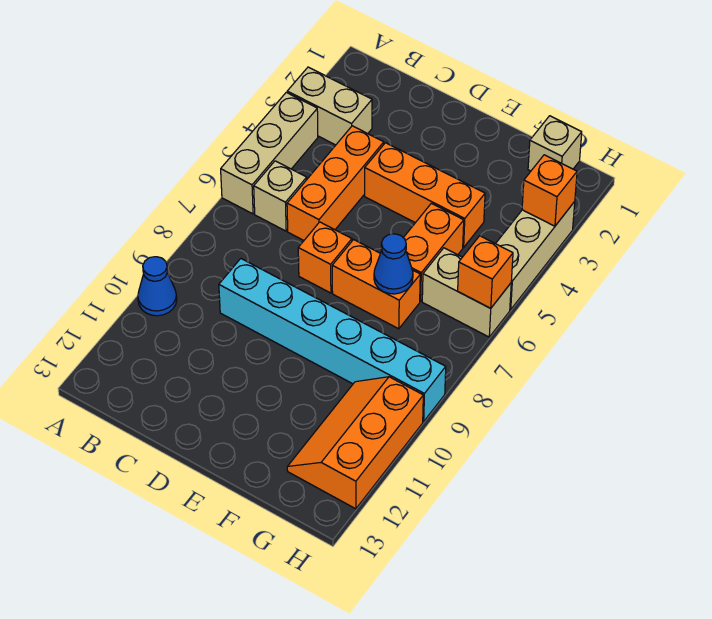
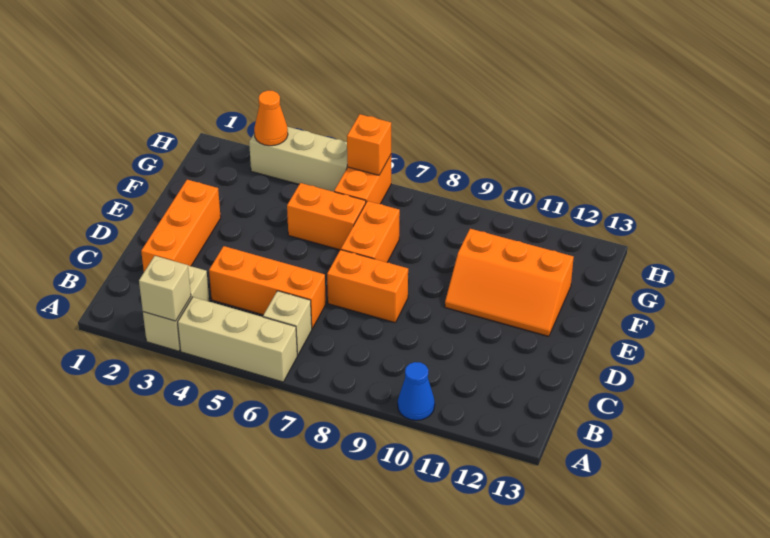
cyan brick C9:H9 level 1 -> none
orange brick D4:F4 level 1 -> orange brick C2:E2 level 1
orange brick D7 level 1 -> orange brick D7:D8 level 1
blue cone F7 level 2 -> none
tan brick G1 level 1 -> tan brick A3 level 2
tan brick G6:H6 level 1 -> orange brick G6:H6 level 1
orange slope G10:H12 level 1 top H -> orange slope E10:F12 level 1 top F
orange brick H3 level 2 -> orange cone H3 level 2

